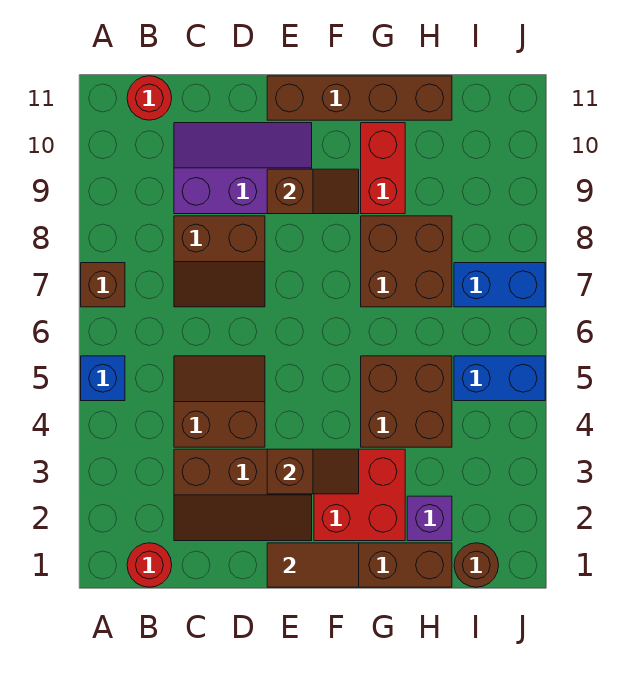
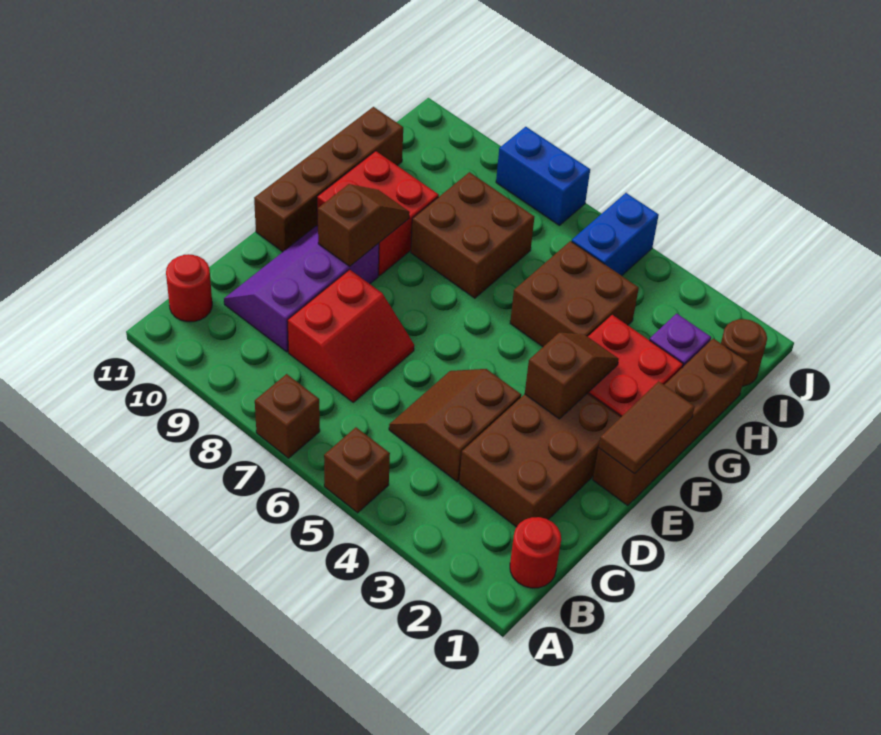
blue brick A5 level 1 -> brown brick A5 level 1
brown slope C2:E3 level 1 top 3 -> brown brick C2:E3 level 1
brown slope C7:D8 level 1 top 8 -> red slope C7:D8 level 1 top 8
red brick G9:G10 level 1 -> red brick F9:G10 level 1
blue brick I7:J7 level 1 -> blue brick J7:J8 level 1

